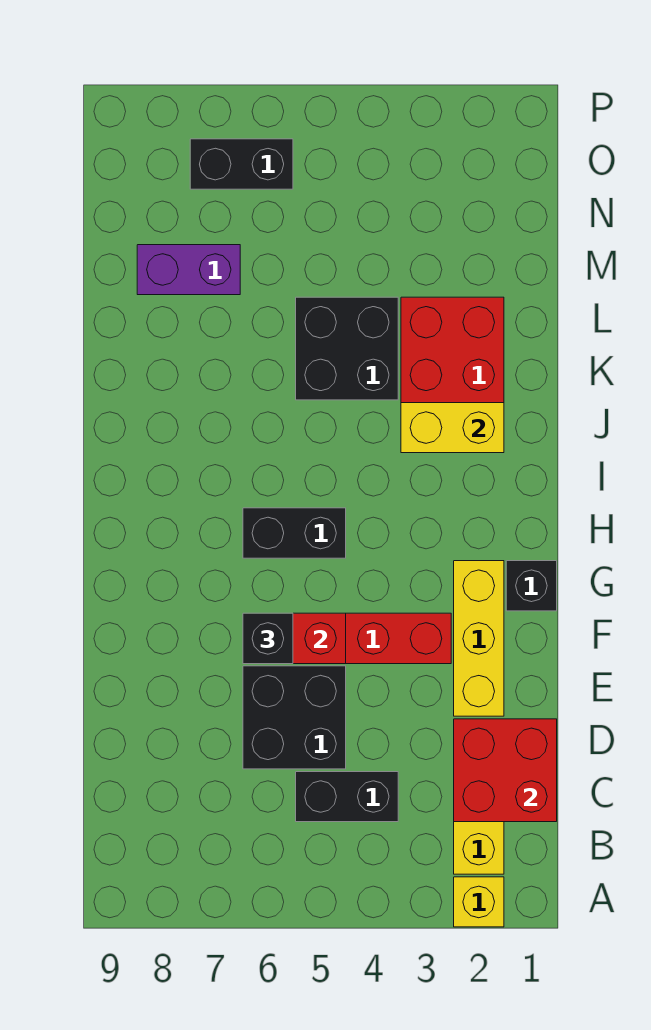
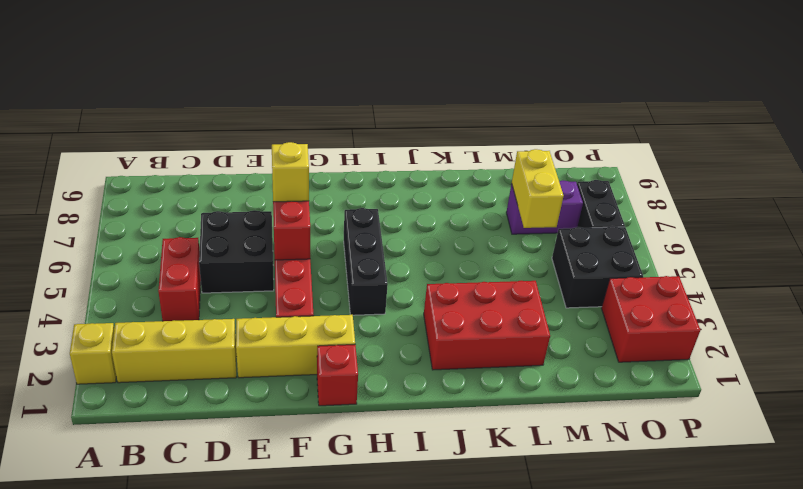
red brick C1:D2 level 2 -> red brick O2:P3 level 1
black brick C4:C5 level 1 -> red brick C4:C5 level 1
black brick F6 level 3 -> yellow brick F6 level 3
black brick G1 level 1 -> red brick G1 level 1
black brick H5:H6 level 1 -> black brick H4:H6 level 1
yellow brick J2:J3 level 2 -> yellow brick M6:M7 level 2
black brick K4:L5 level 1 -> black brick N4:O5 level 1
purple brick M7:M8 level 1 -> purple brick M7:N7 level 1

